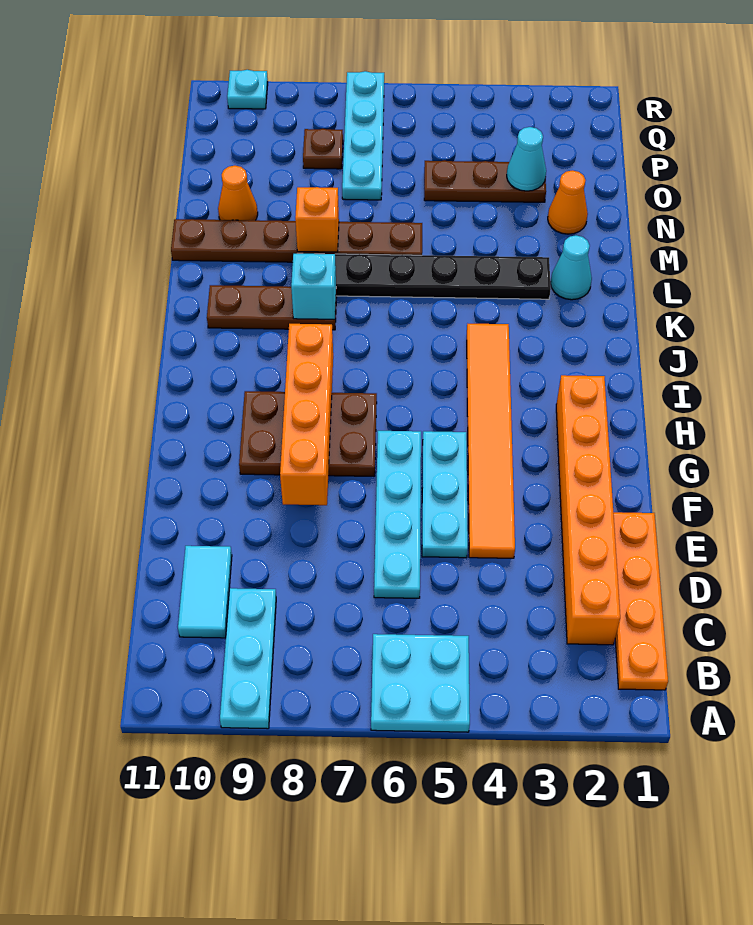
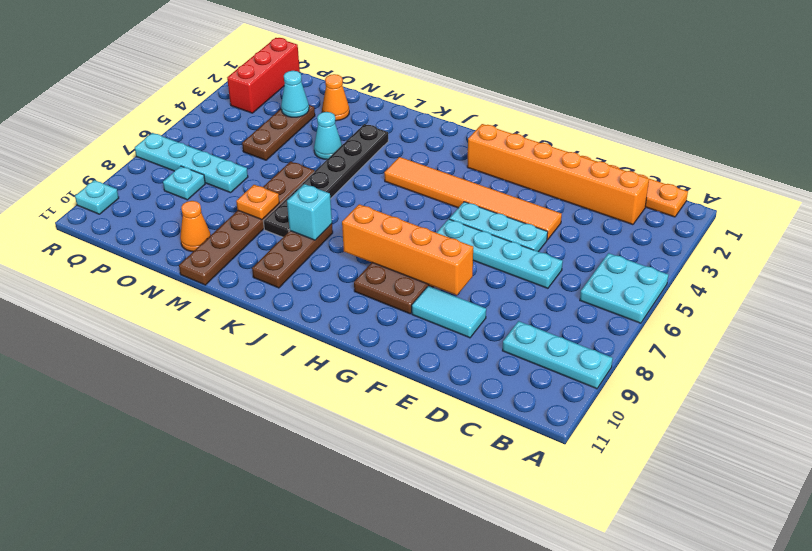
cyan tile C10:D10 level 1 -> cyan tile E9:F9 level 1
cyan cone L2 level 1 -> cyan cone M4 level 1
orange brick M8 level 2 -> orange plate M8 level 2
brown plate P8 level 1 -> cyan plate P8 level 1
none -> red brick Q1:Q3 level 1

